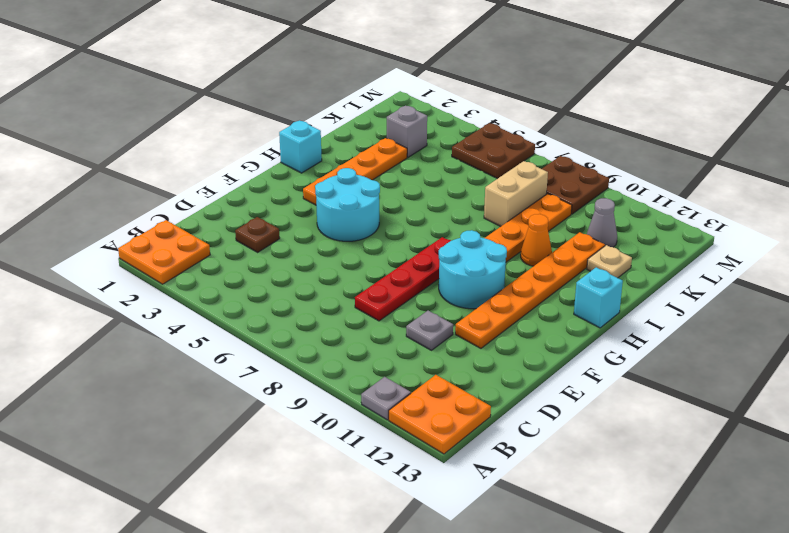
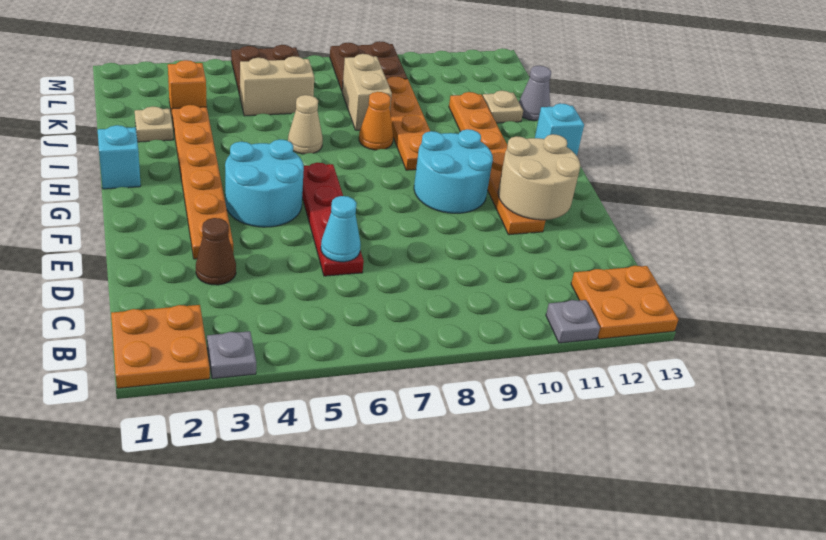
brown plate D3 level 1 -> brown cone D3 level 1
none -> cyan cone D6 level 2
red plate D8:G8 level 1 -> red plate D6:G6 level 1
grey plate D10 level 1 -> grey plate A3 level 1
none -> tan round brick E11:F12 level 2
orange plate G3:J3 level 1 -> orange plate E3:J3 level 1
none -> tan cone I6 level 1
orange cone I10 level 1 -> orange cone I8 level 1
none -> tan plate J2 level 1
grey brick K3 level 1 -> orange brick K3 level 1
none -> tan brick K5:K6 level 1
grey cone K11 level 1 -> grey cone J13 level 1

